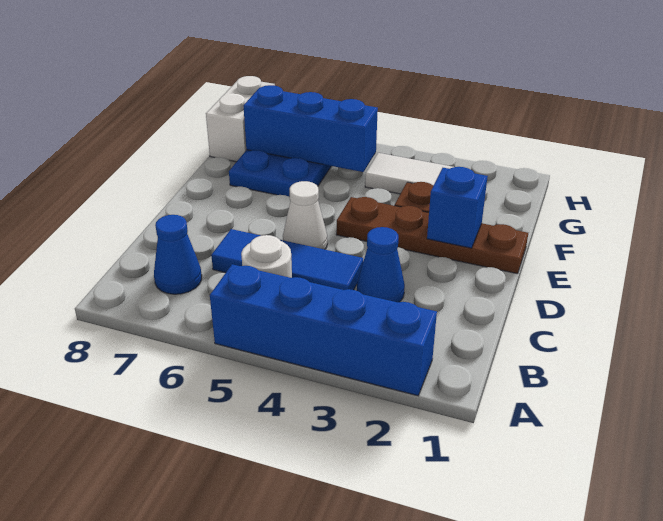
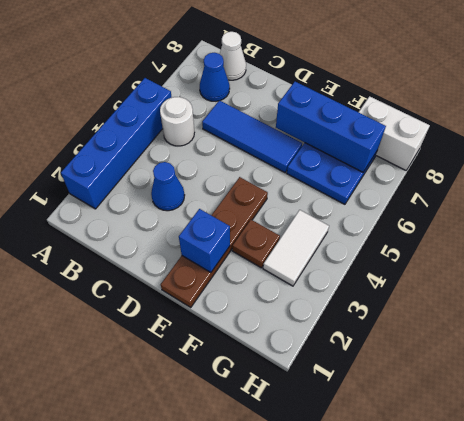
blue tile C4:C6 level 1 -> blue tile C6:E6 level 1
white cone D5 level 1 -> white cone B8 level 1
blue brick G5:G7 level 2 -> blue brick E7:G7 level 2

